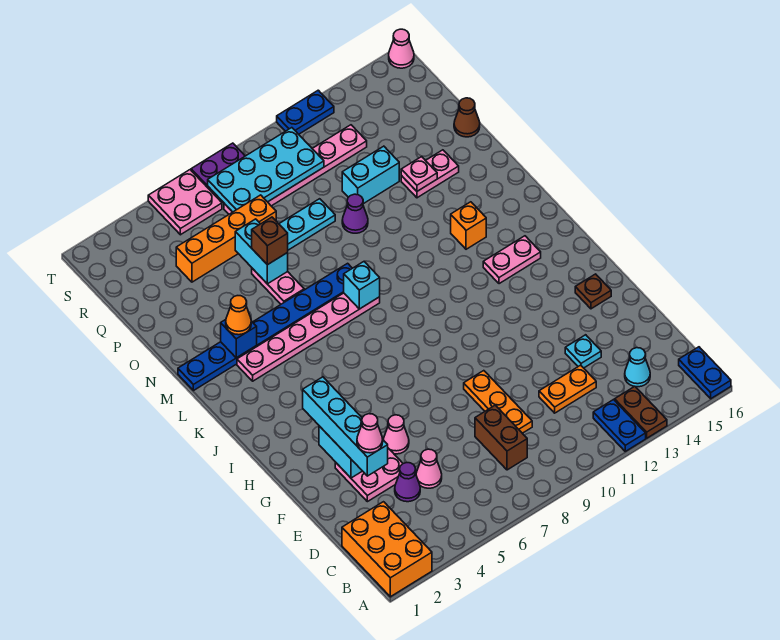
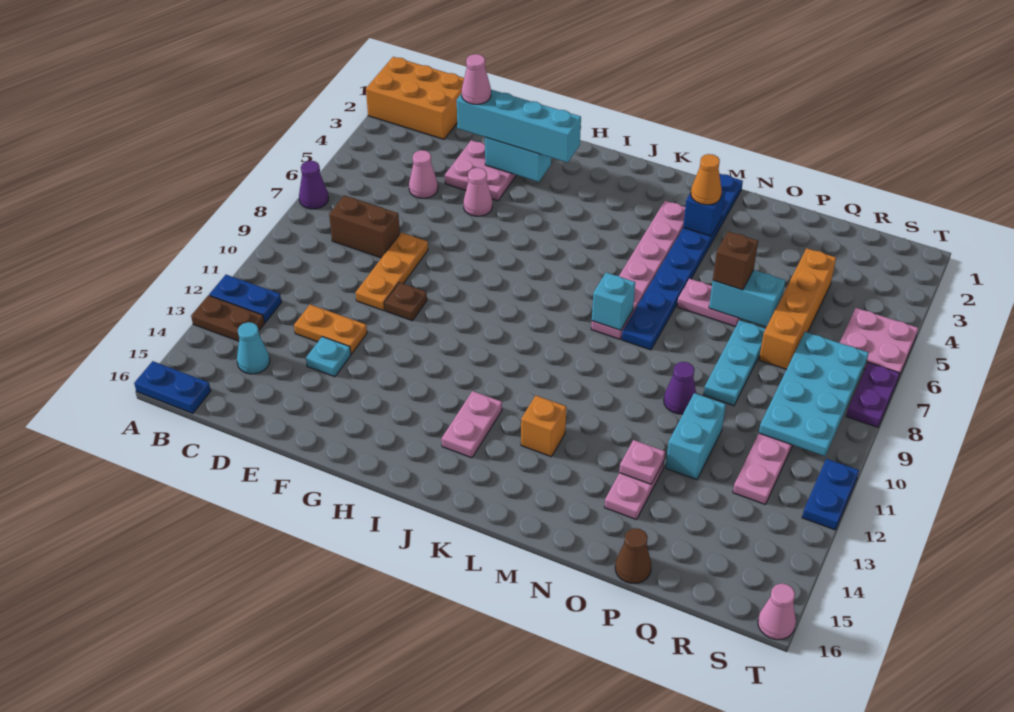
purple cone D4 level 1 -> purple cone A7 level 1
orange plate D9:F9 level 1 -> orange plate E8:E10 level 1
orange plate D11:D12 level 1 -> orange plate D12:E12 level 1
brown plate G15 level 1 -> brown plate F10 level 1

